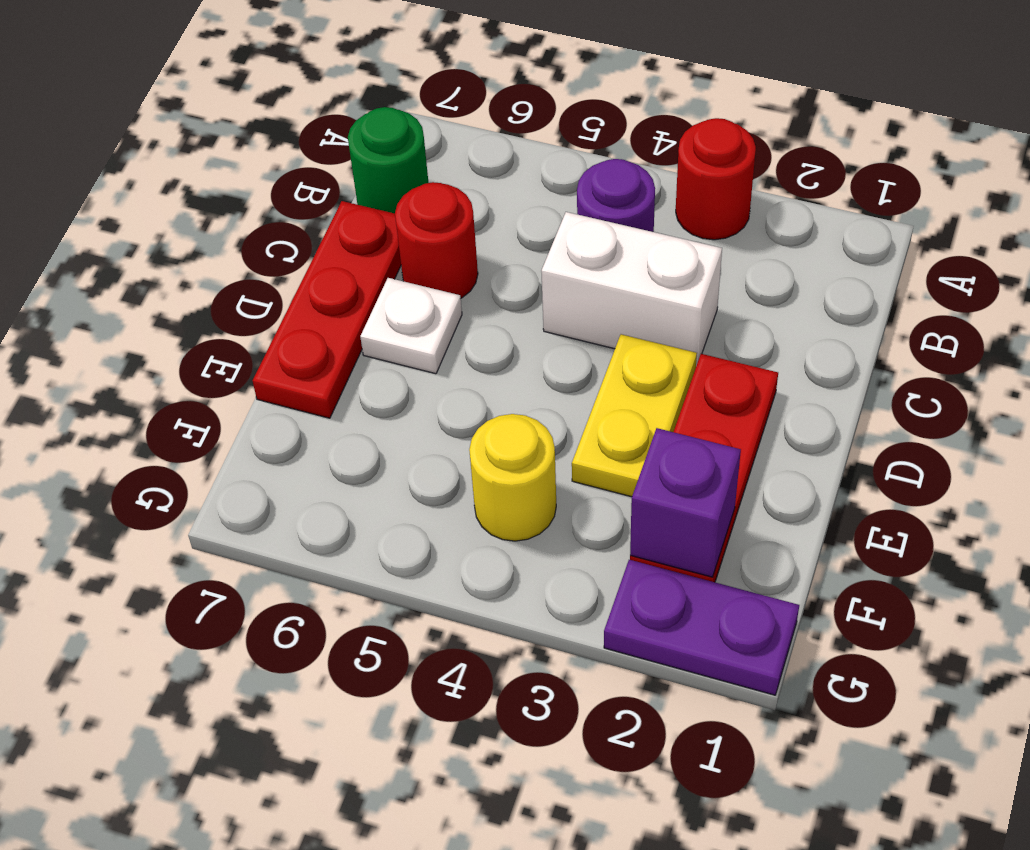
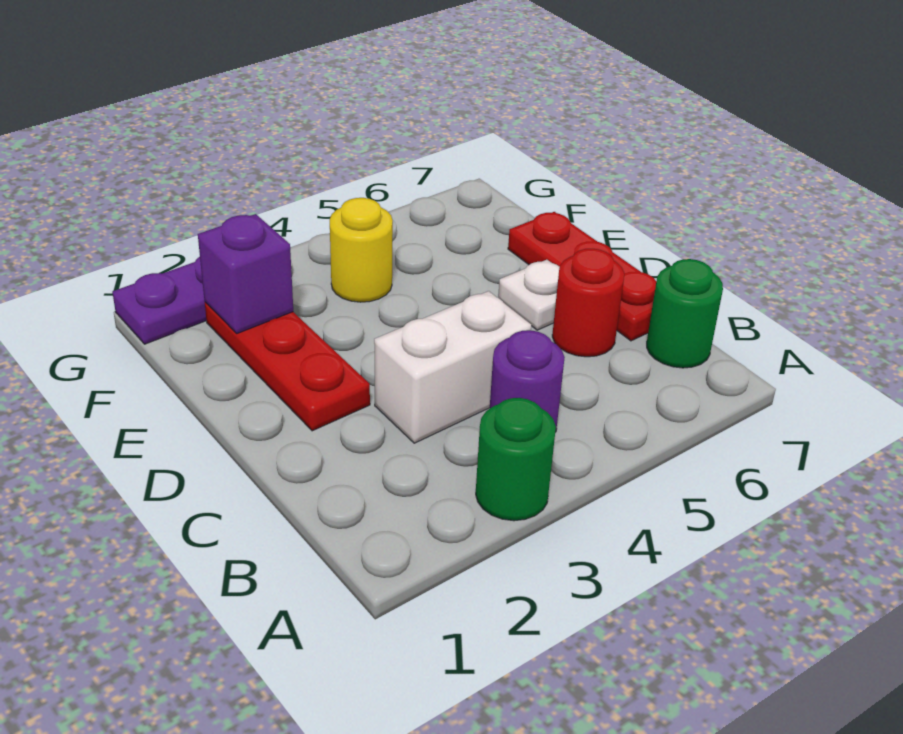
red round brick A3 level 1 -> green round brick A3 level 1
yellow plate D3:E3 level 1 -> none

